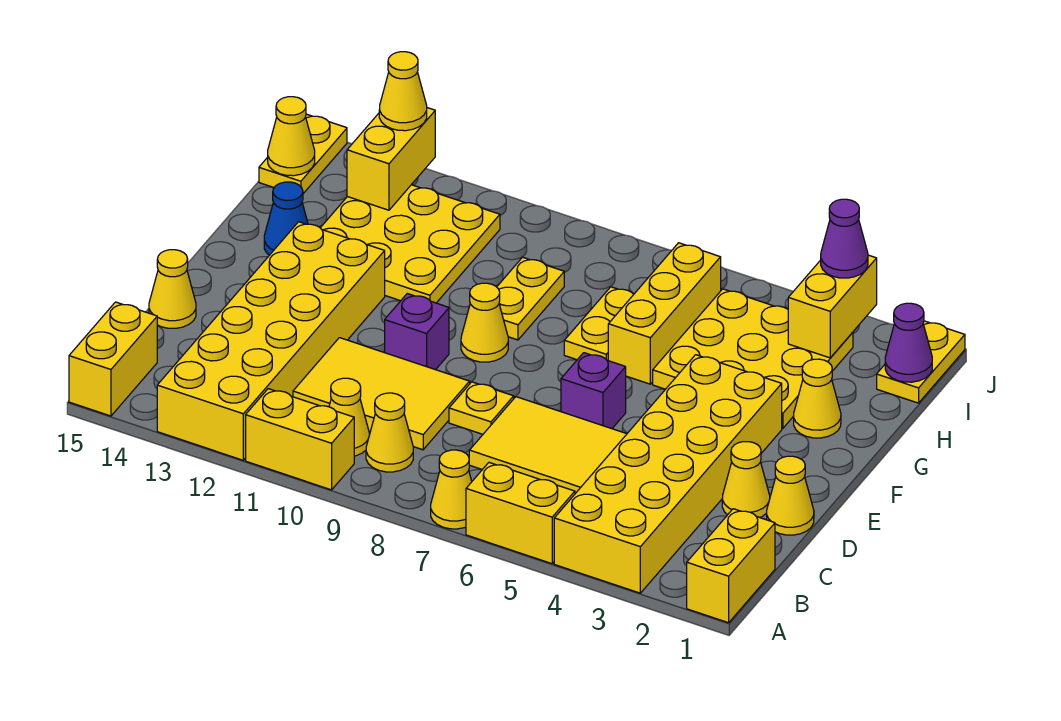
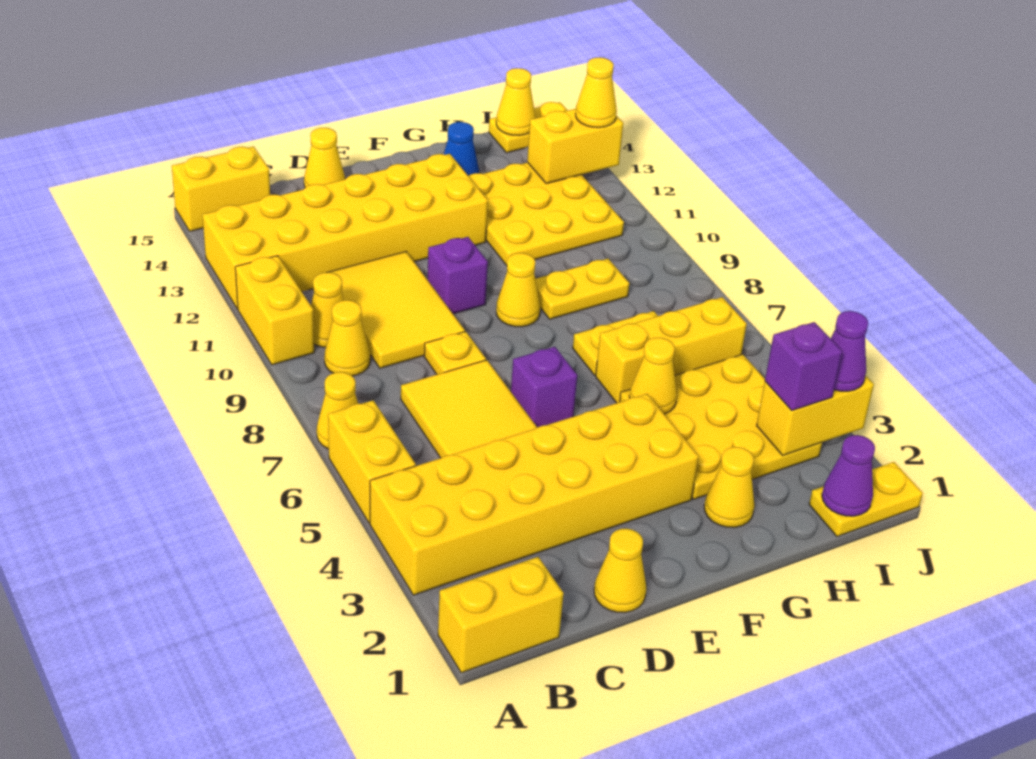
yellow cone D2 level 1 -> yellow cone G5 level 2
none -> purple brick I3 level 3

